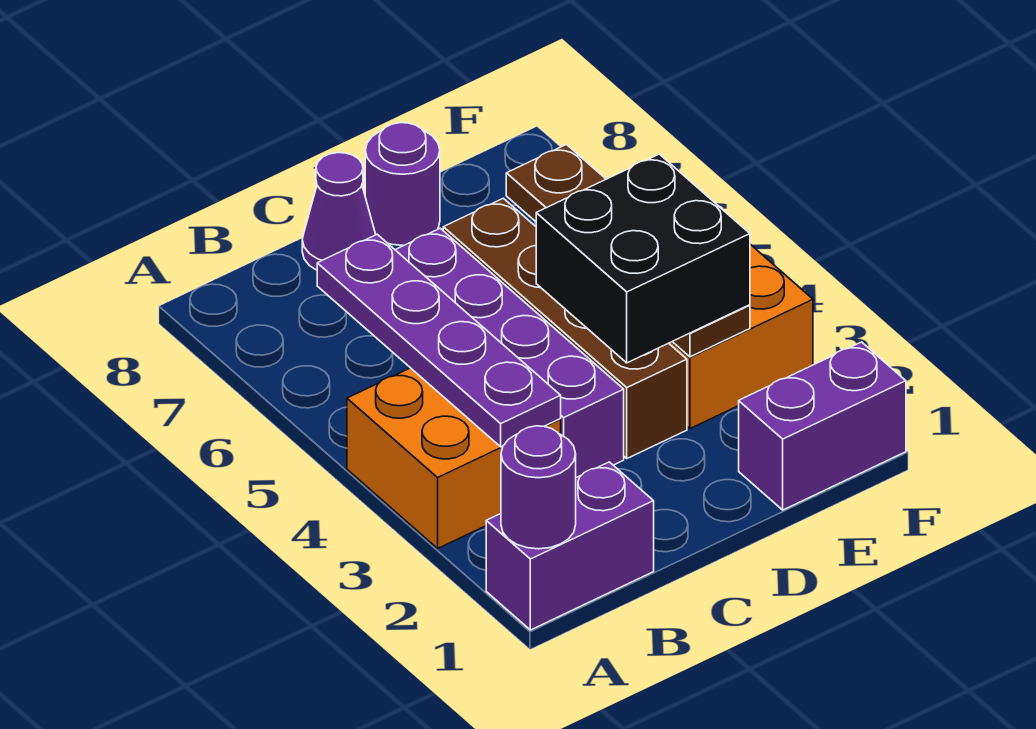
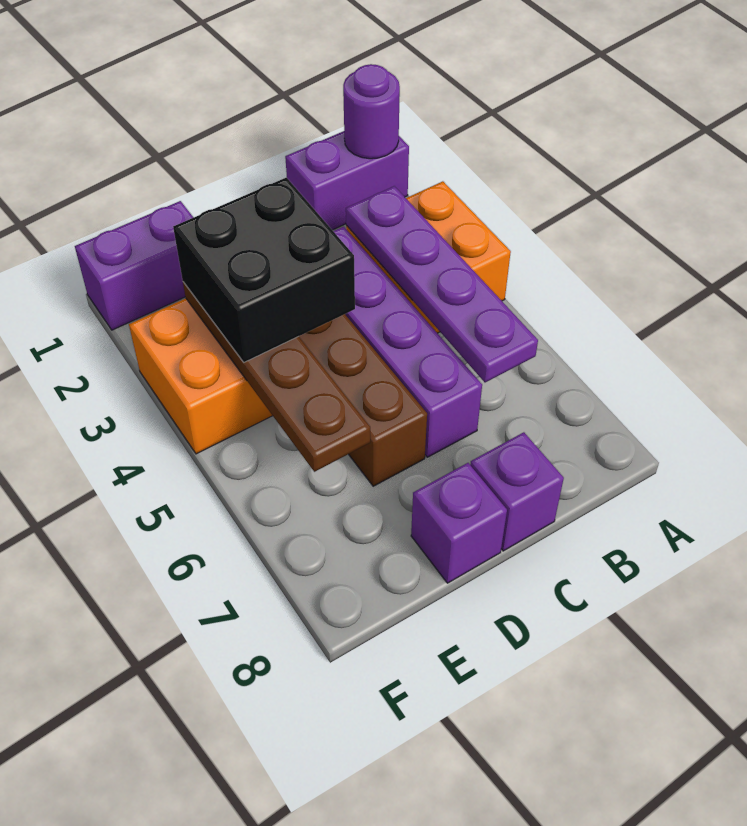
purple cone C8 level 1 -> purple brick C8 level 1
purple round brick D8 level 1 -> purple brick D8 level 1

